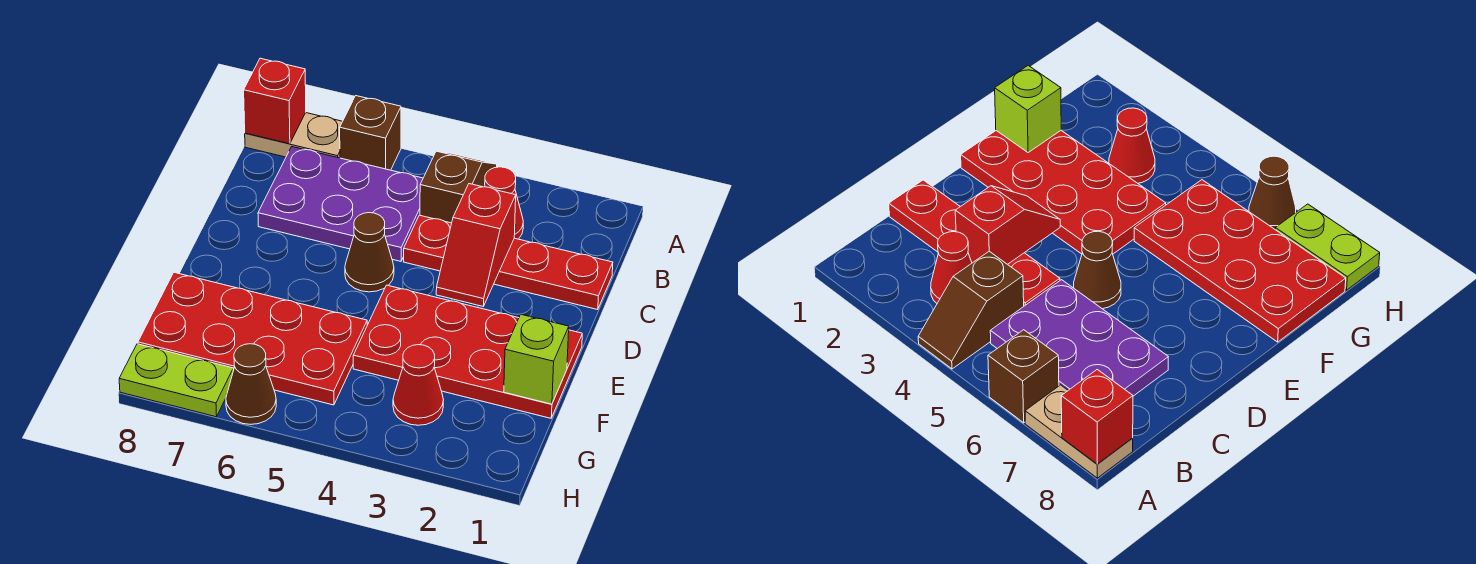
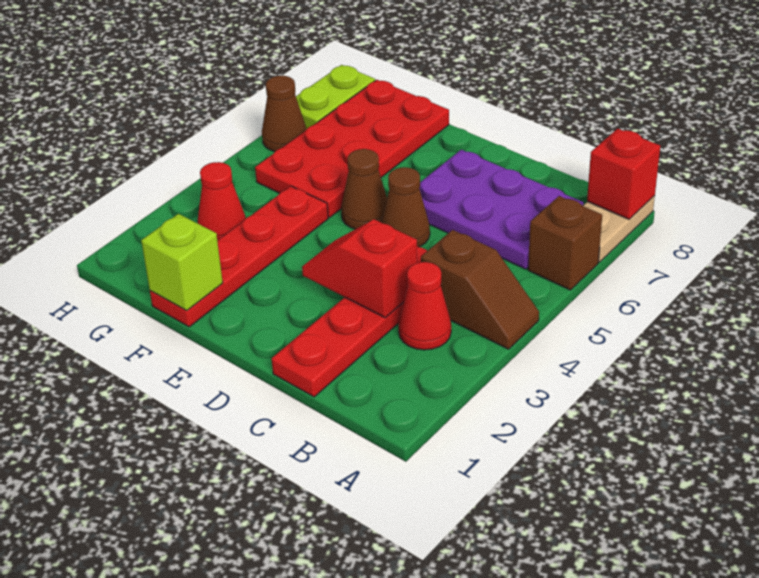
purple plate B5:C7 level 1 -> purple plate B6:D7 level 1
red plate E1:F4 level 1 -> red plate F1:F4 level 1
none -> brown cone E5 level 1

